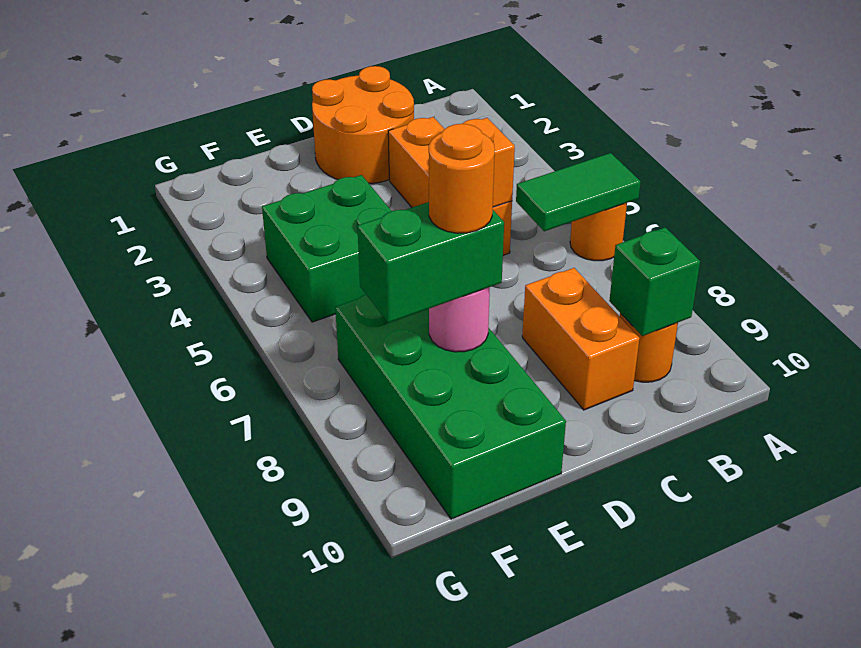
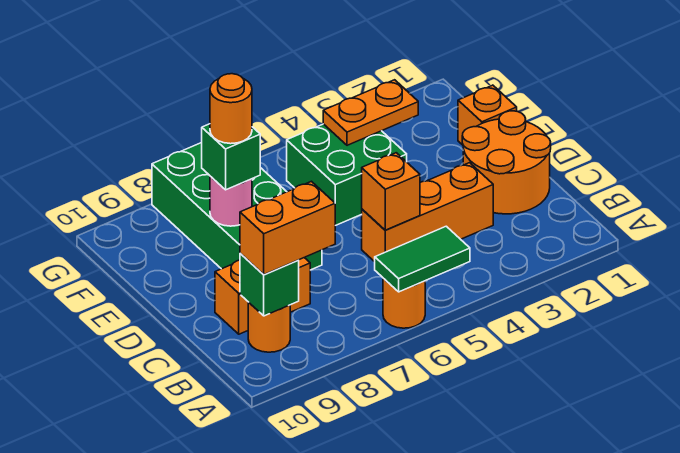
green tile A6:B6 level 2 -> green tile A5:A6 level 2
none -> orange brick B8:B9 level 3
none -> orange brick E1 level 1
green brick E7:F10 level 1 -> green brick D7:G8 level 1
green brick E8:F8 level 3 -> green brick E8 level 3
none -> orange plate F3:F4 level 2

